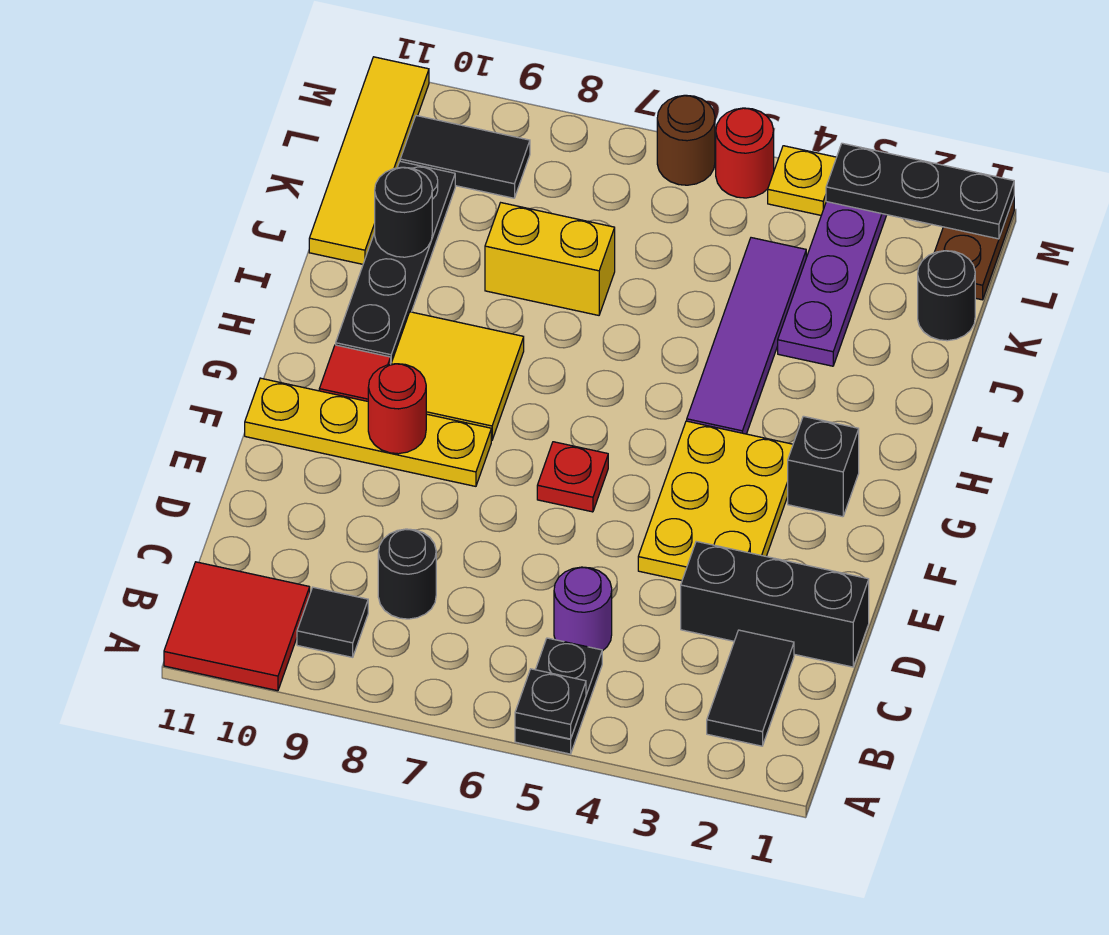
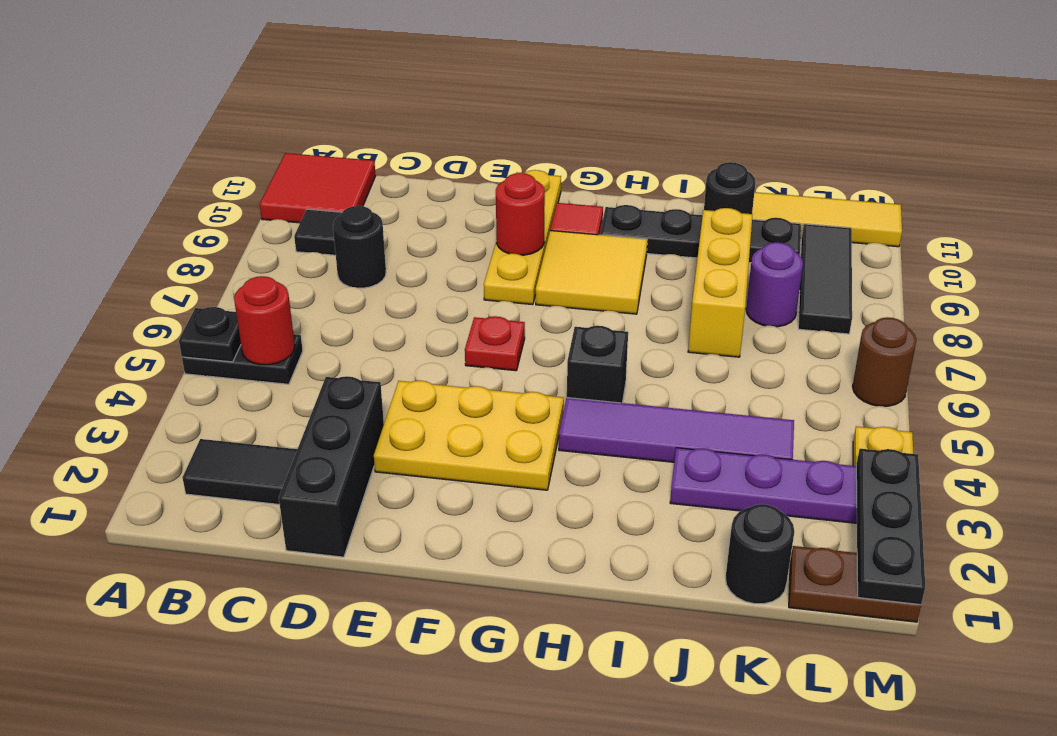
purple round brick C5 level 1 -> purple round brick K8 level 1
black brick G2 level 1 -> black brick H5 level 1
yellow brick J7:J8 level 1 -> yellow brick J7:J9 level 1
black tile L9:L10 level 1 -> black tile L8:L10 level 1
red round brick M5 level 1 -> red round brick B5 level 2

